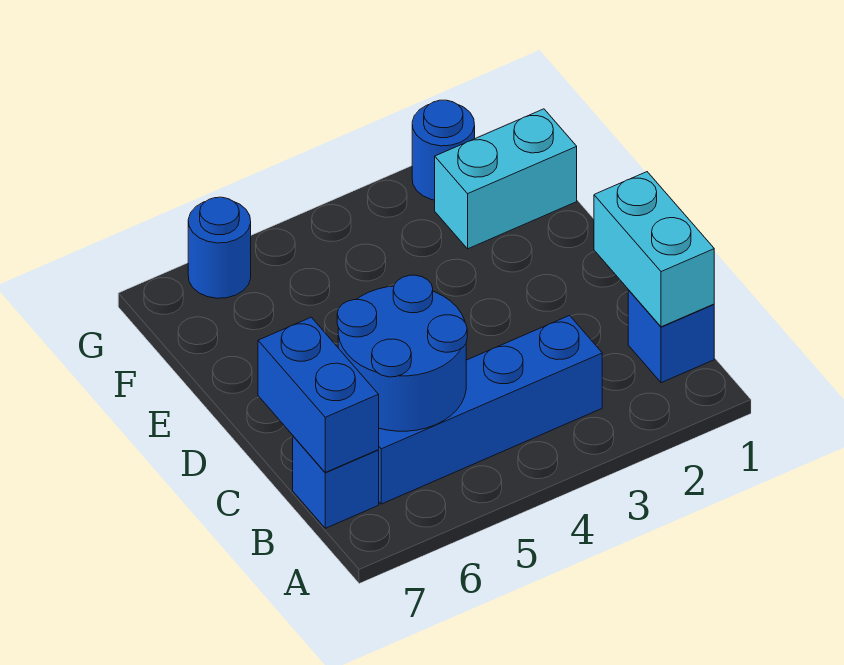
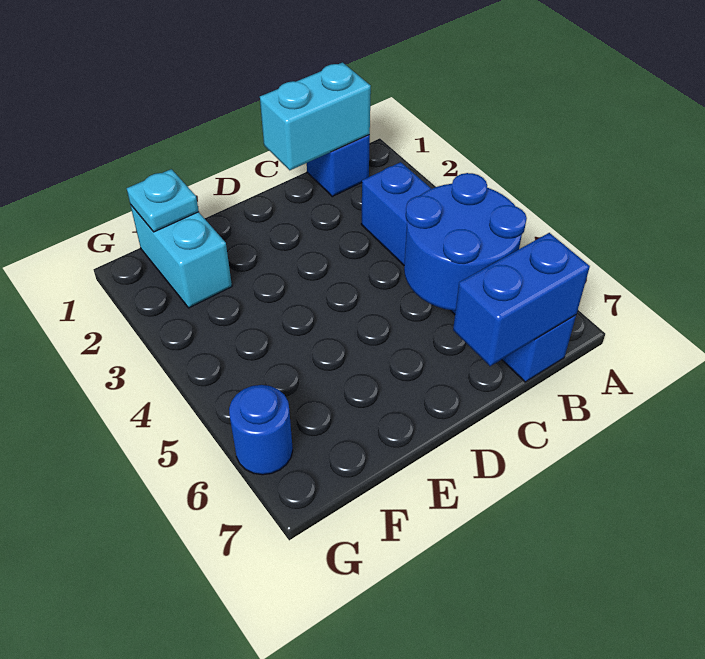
none -> cyan plate F1 level 2
blue round brick G2 level 1 -> none

